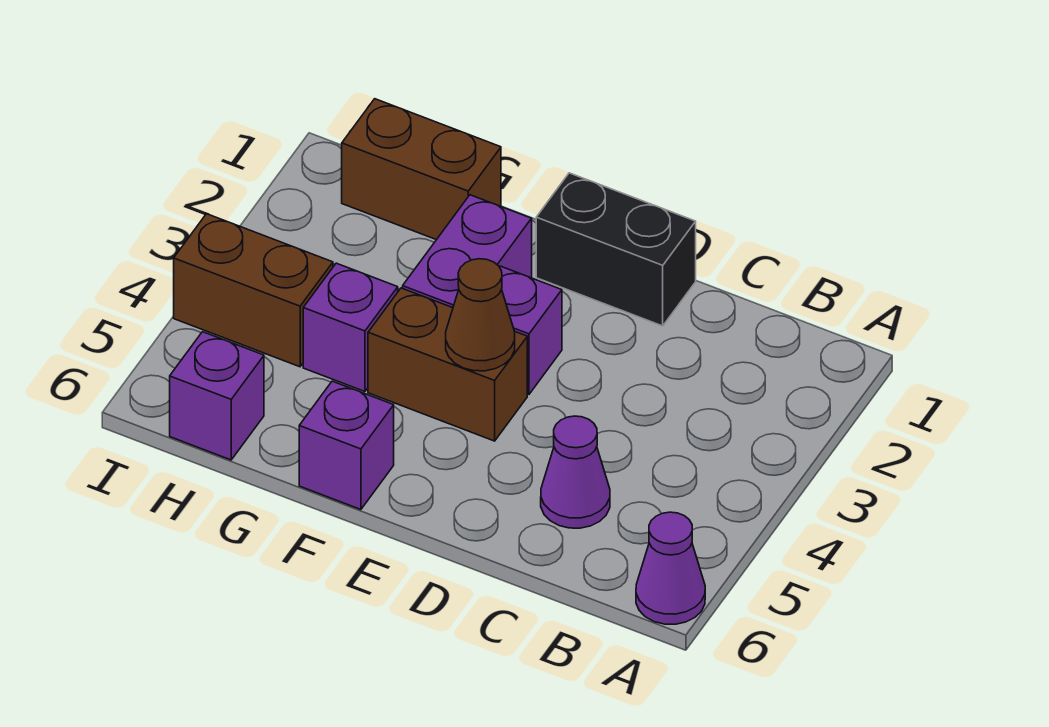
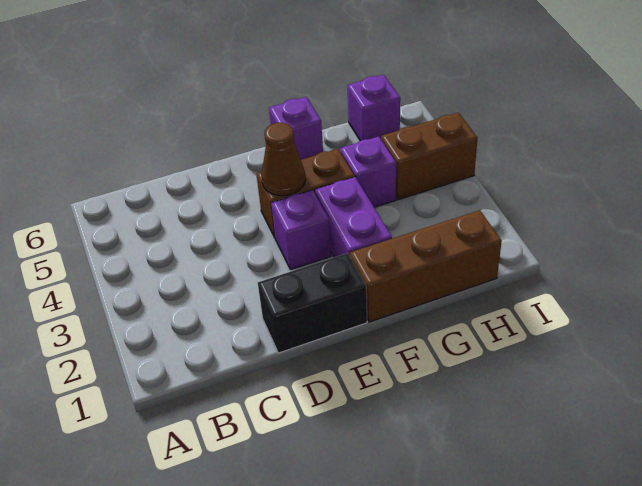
purple cone A6 level 1 -> none
purple cone C5 level 1 -> none
brown brick G1:H1 level 1 -> brown brick F1:H1 level 1

